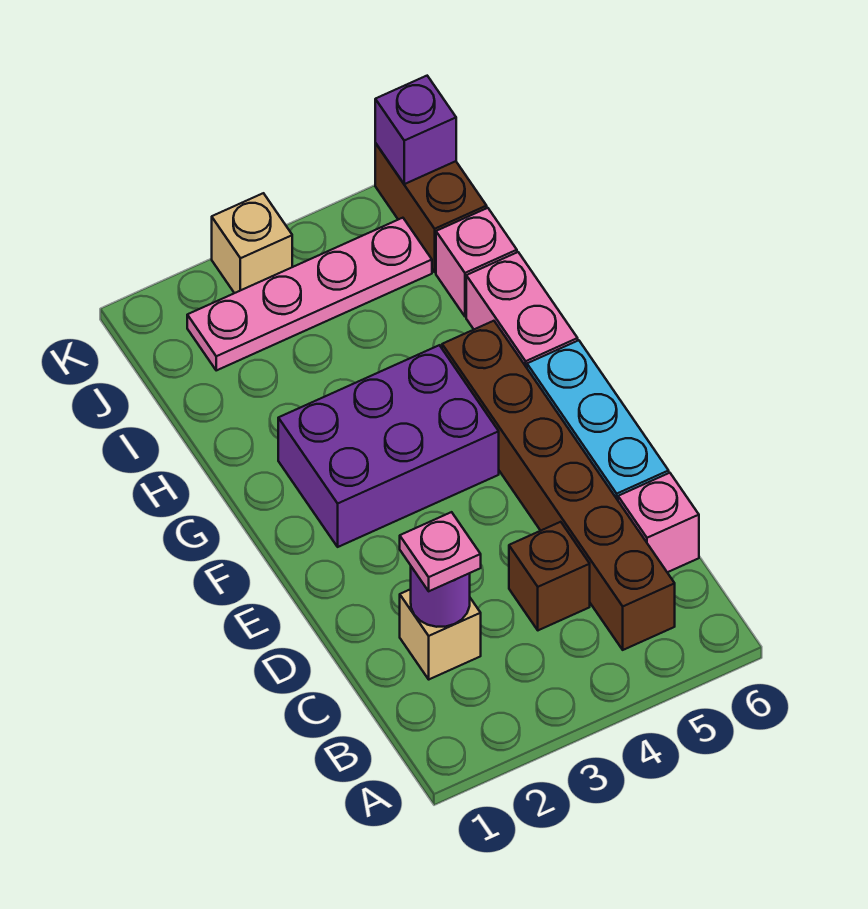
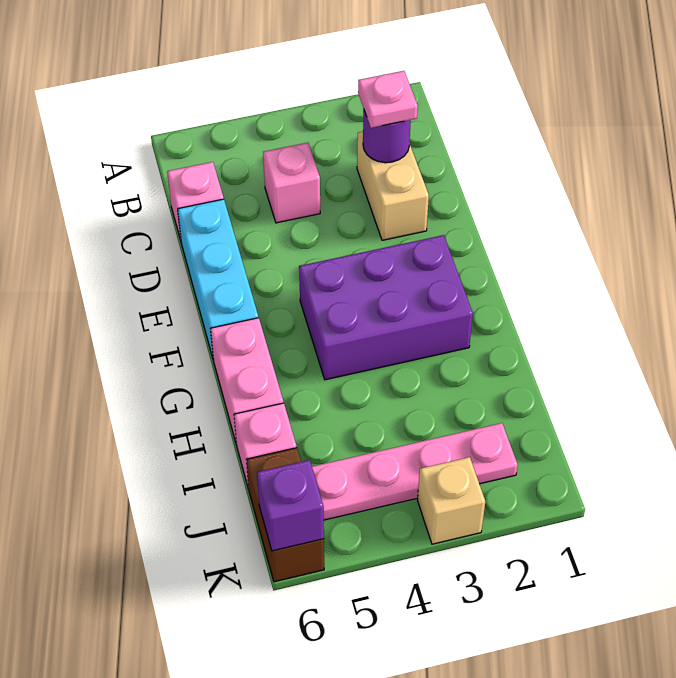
brown brick B5:G5 level 1 -> none
tan brick C2 level 1 -> tan brick C2:D2 level 1
brown brick C4 level 1 -> pink brick C4 level 1

